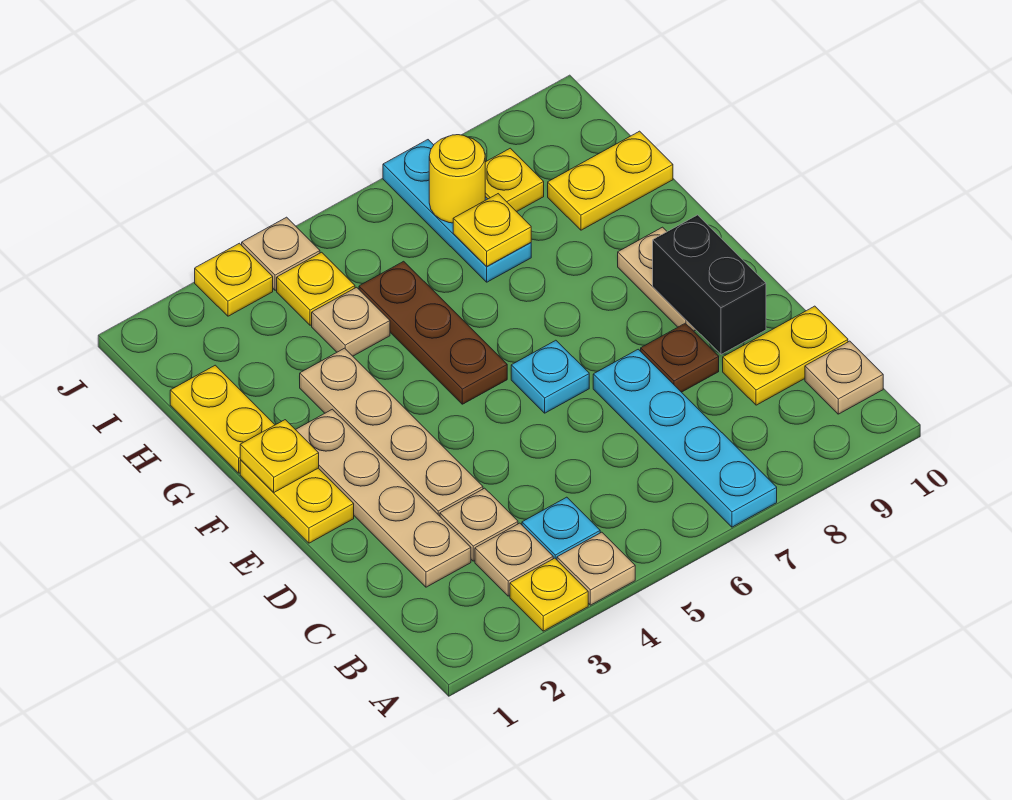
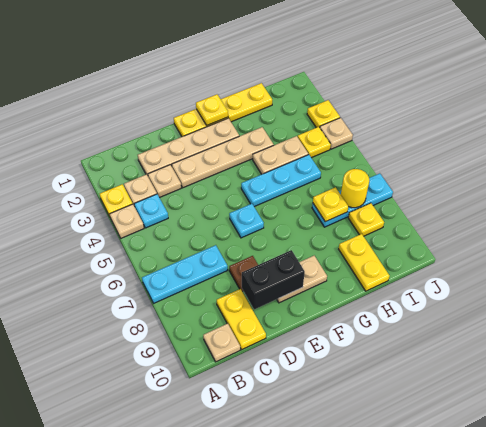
cyan plate A7:D7 level 1 -> cyan plate A7:C7 level 1
brown plate F5:H5 level 1 -> cyan plate F5:H5 level 1
tan plate H4 level 1 -> tan plate G4:H4 level 1

